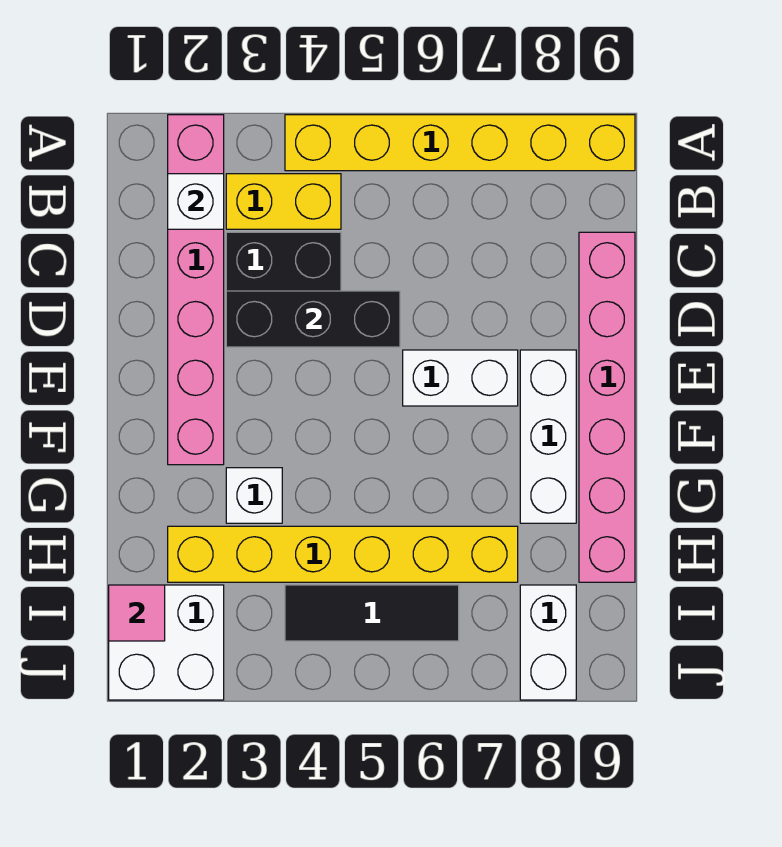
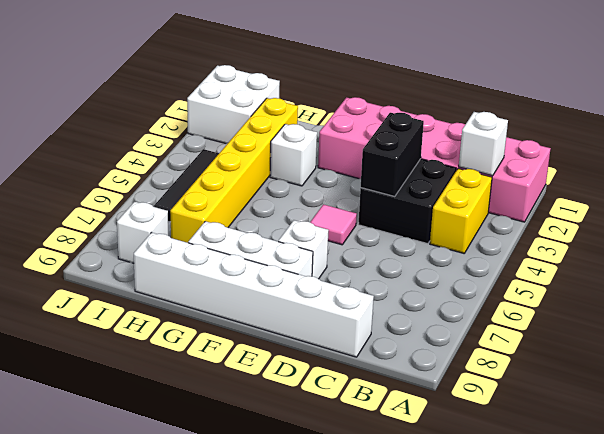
pink brick A2:F2 level 1 -> pink brick A1:F2 level 1
yellow brick A4:A9 level 1 -> none
pink brick C9:H9 level 1 -> white brick C9:H9 level 1
black brick D3:D5 level 2 -> black brick D3:D4 level 2
white brick E6:E7 level 1 -> white brick E7 level 1
pink tile I1 level 2 -> pink tile E5 level 1
white brick I8:J8 level 1 -> white brick I8 level 1

